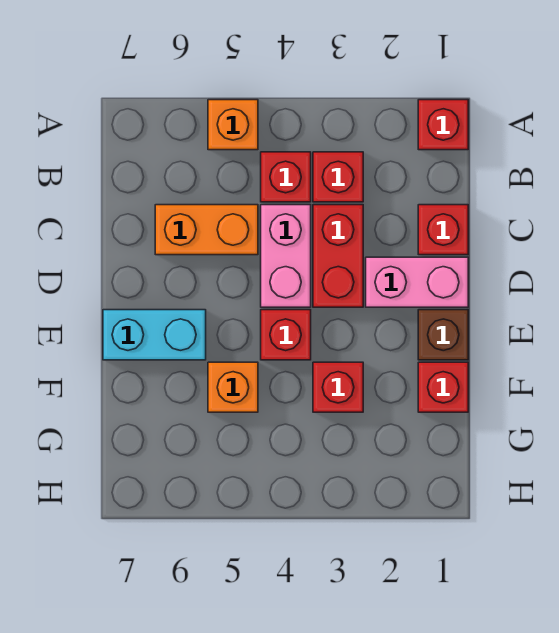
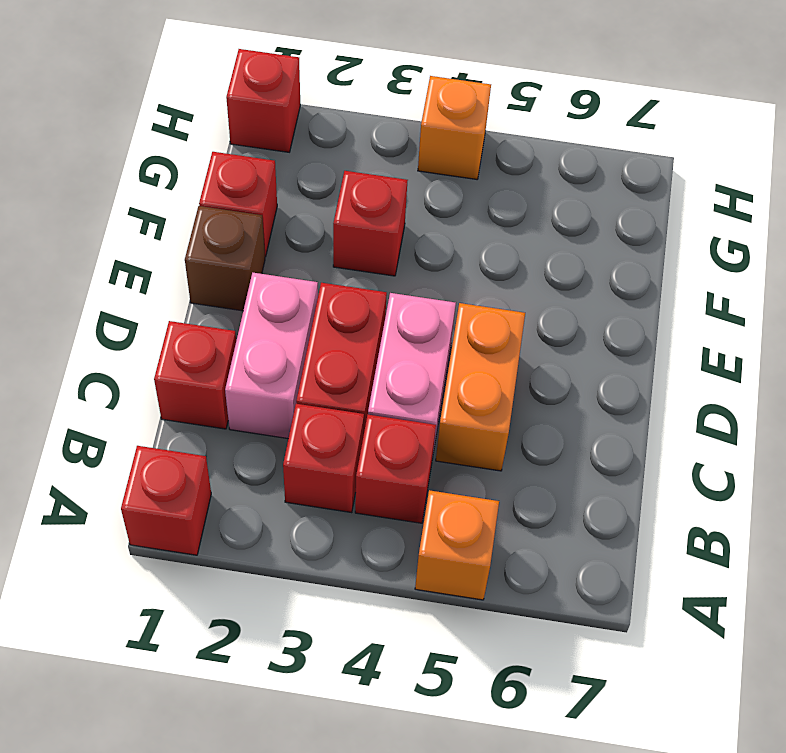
orange brick C5:C6 level 1 -> orange brick C5:D5 level 1
pink brick D1:D2 level 1 -> pink brick C2:D2 level 1
red brick E4 level 1 -> red brick H1 level 1
cyan brick E6:E7 level 1 -> none
orange brick F5 level 1 -> orange brick H4 level 1

